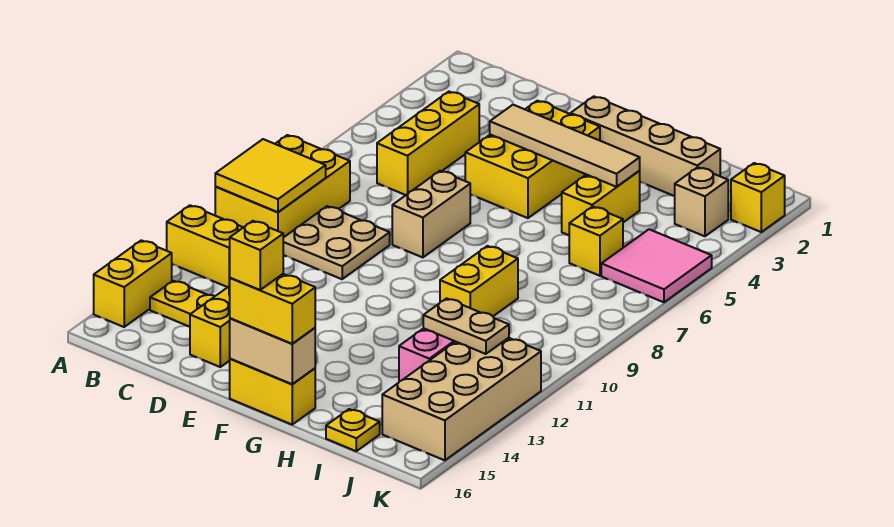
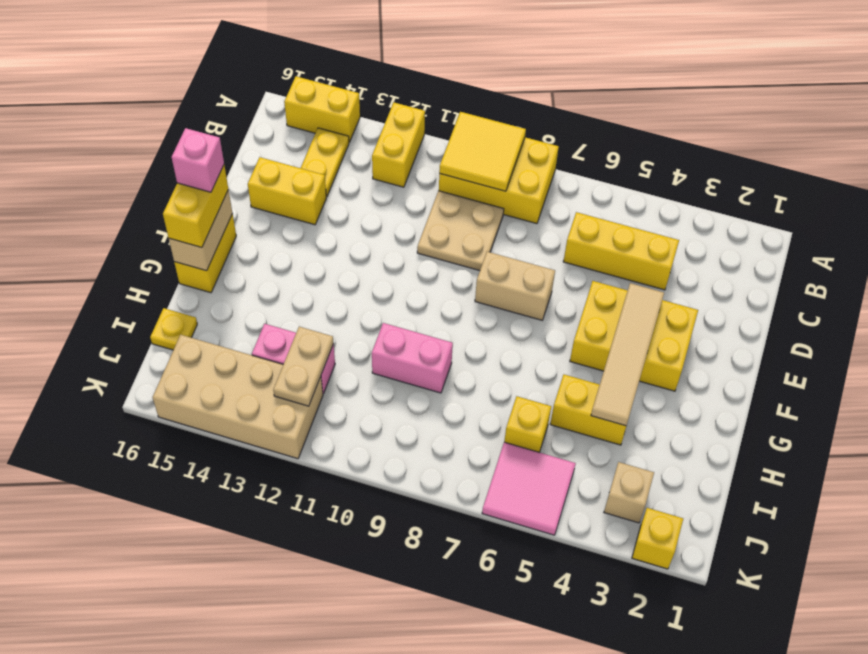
tan brick F2:I2 level 1 -> none
yellow brick F16 level 4 -> pink brick F16 level 4
yellow brick H9:H10 level 1 -> pink brick H9:H10 level 1

